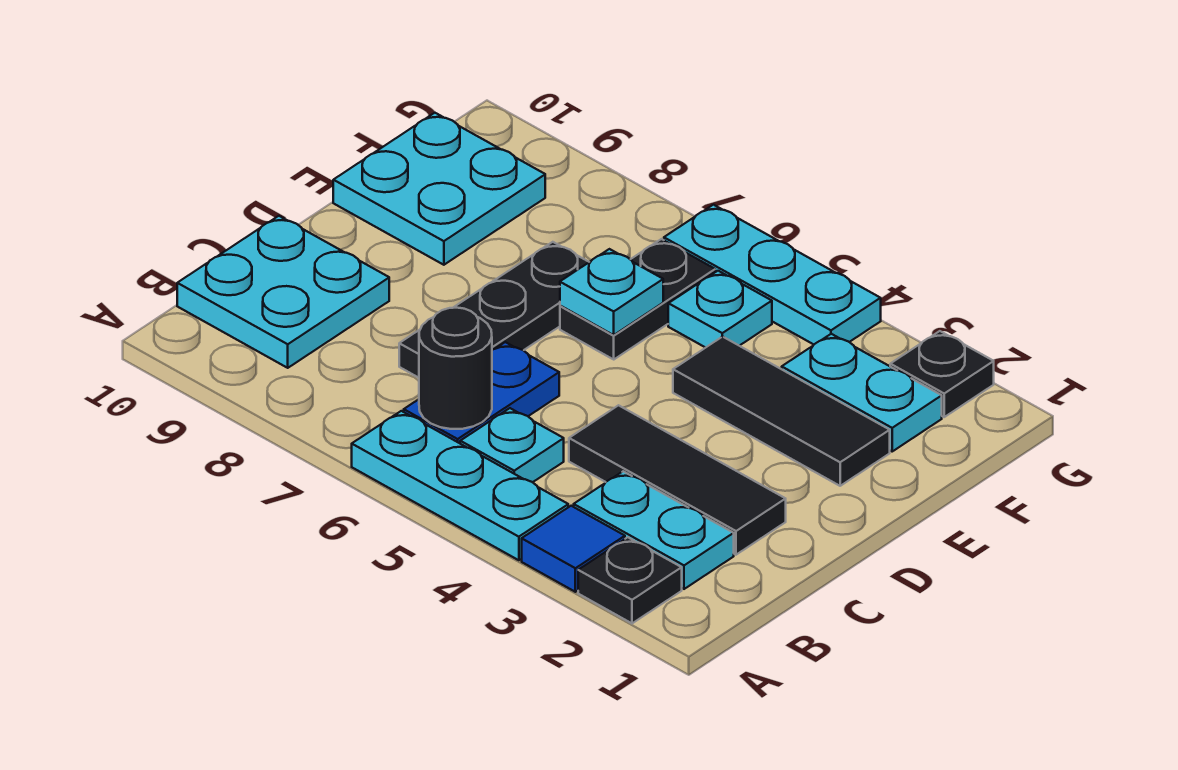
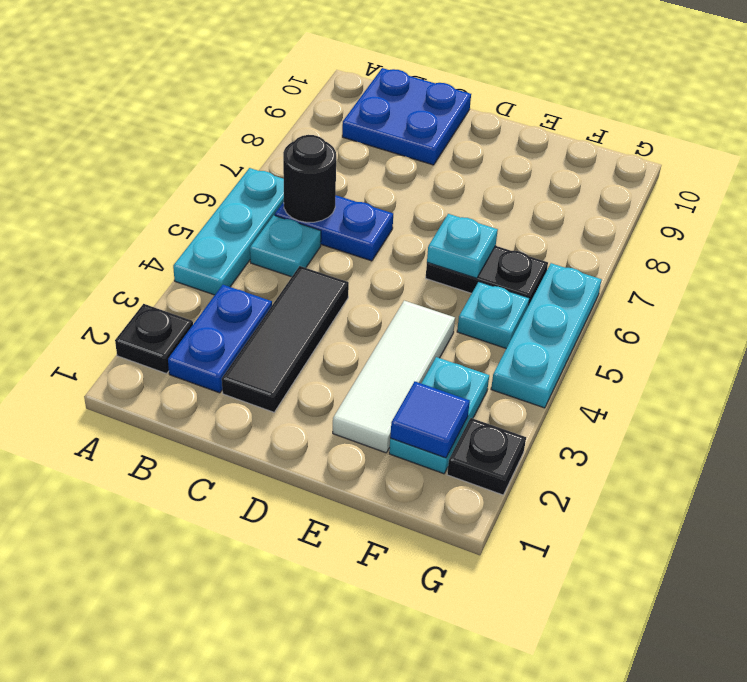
blue tile A3 level 1 -> blue tile F2 level 2
cyan plate B2:B3 level 1 -> blue plate B2:B3 level 1
cyan plate B9:C10 level 1 -> blue plate B9:C10 level 1
black plate C7:E7 level 1 -> none
black tile E2:E4 level 1 -> white tile E2:E4 level 1
cyan plate E9:F10 level 1 -> none

